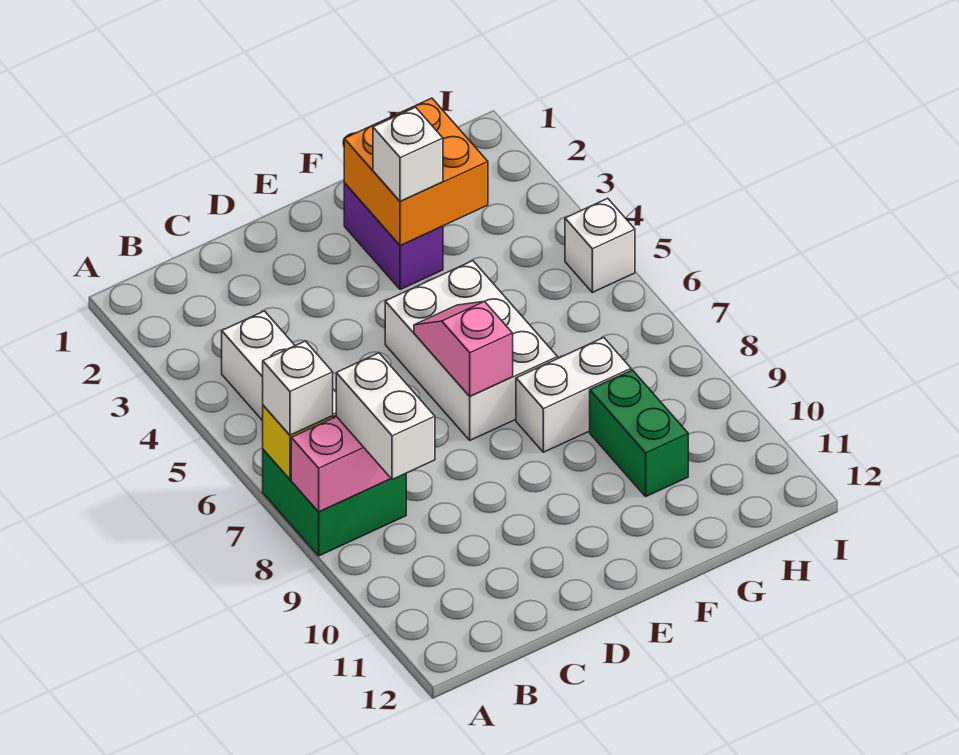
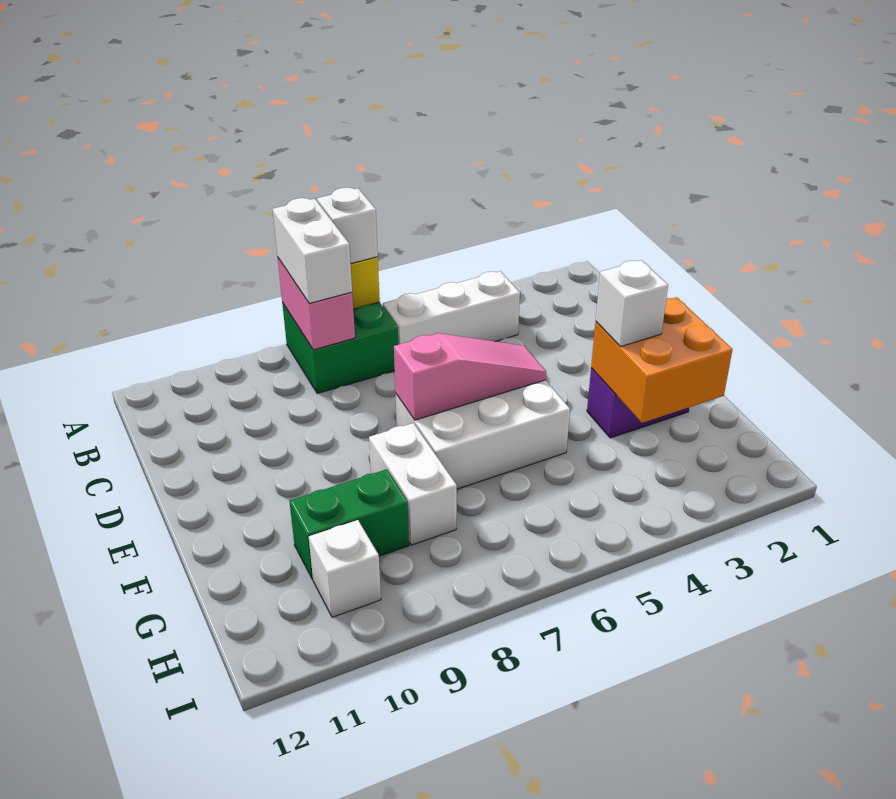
white brick B8:B9 level 3 -> white brick A8:B8 level 3
pink slope E6:E7 level 2 top 7 -> pink slope E5:E7 level 2 top 7
white brick I5 level 1 -> white brick H10 level 1

